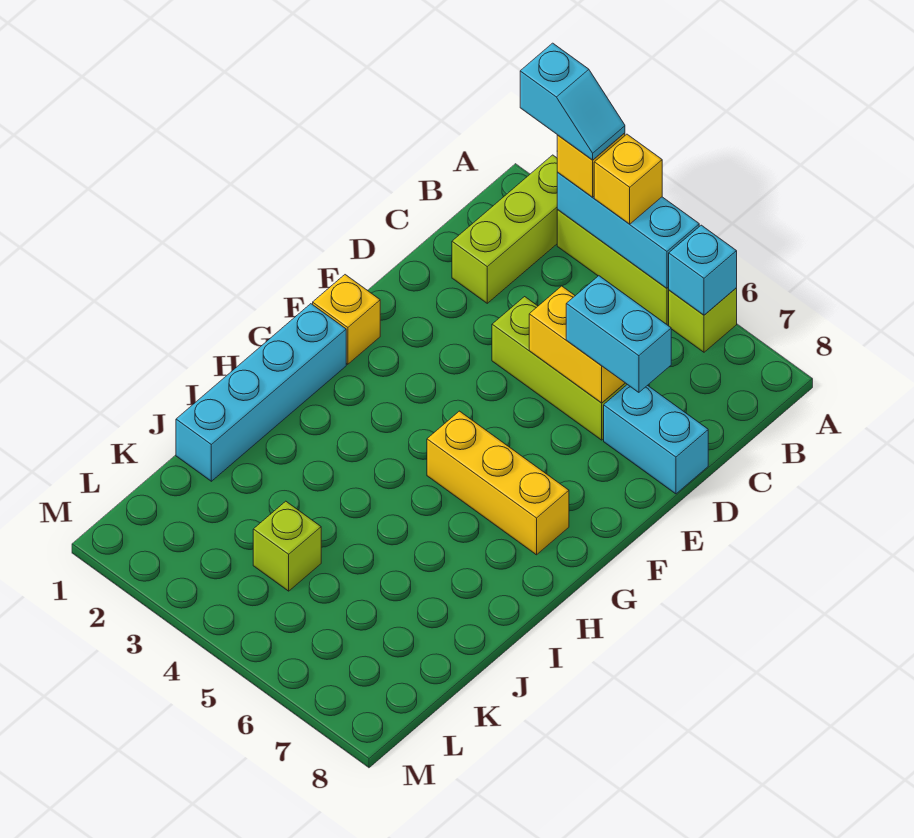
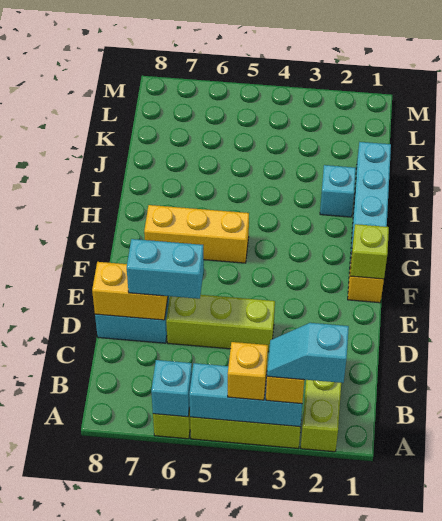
yellow brick D5:D6 level 2 -> yellow brick D7:D8 level 2
none -> cyan brick I2 level 1
lime brick K4 level 1 -> lime brick F1 level 2

